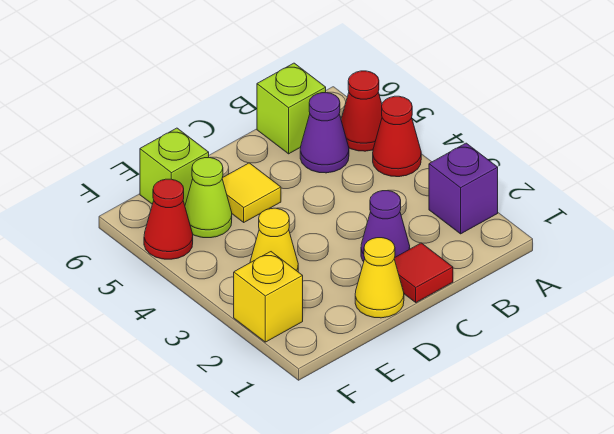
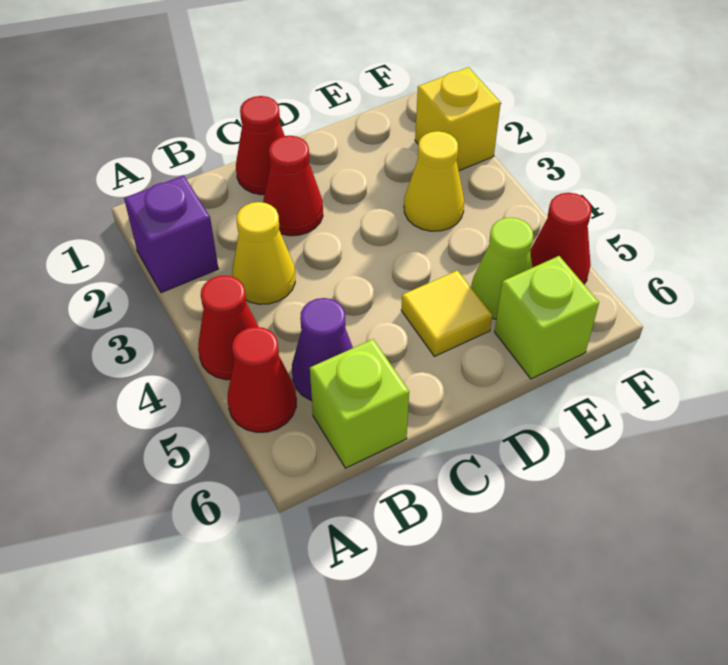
red tile C1 level 1 -> red cone C1 level 1
purple cone C2 level 1 -> red cone C2 level 1
yellow cone D1 level 1 -> yellow cone B3 level 1

